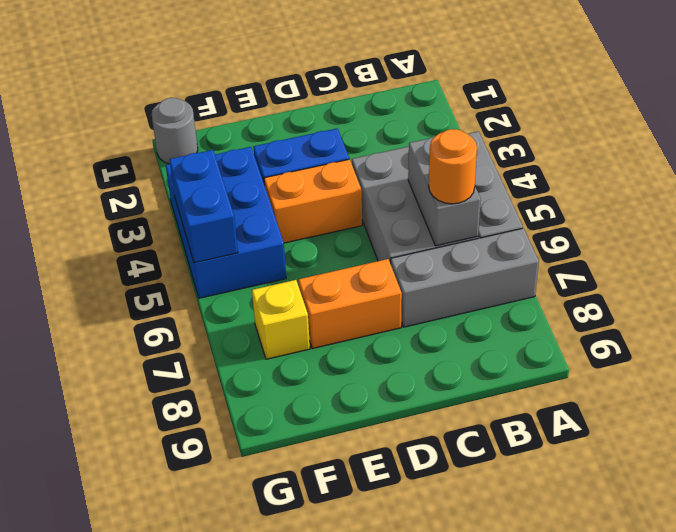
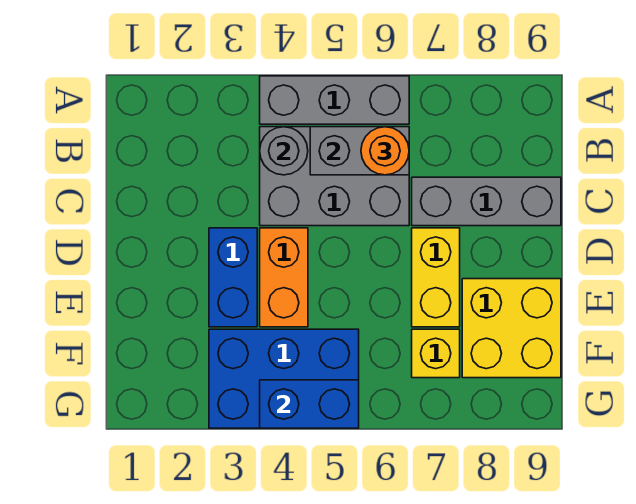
grey brick A7:C7 level 1 -> grey brick C7:C9 level 1
orange brick D7:E7 level 1 -> yellow brick D7:E7 level 1
none -> yellow brick E8:F9 level 1
grey round brick G1 level 1 -> grey round brick B4 level 2

